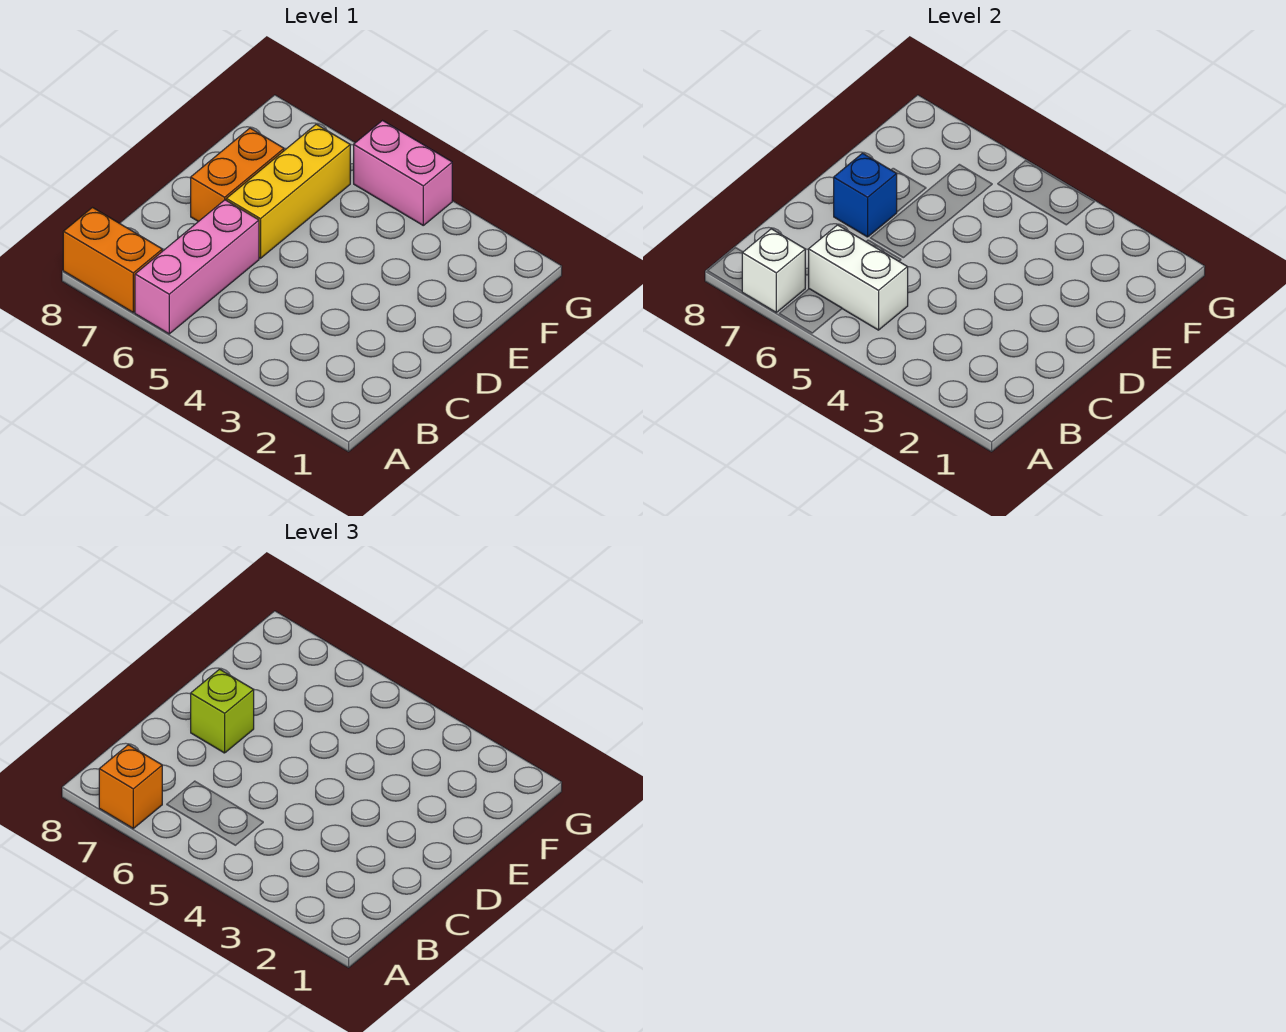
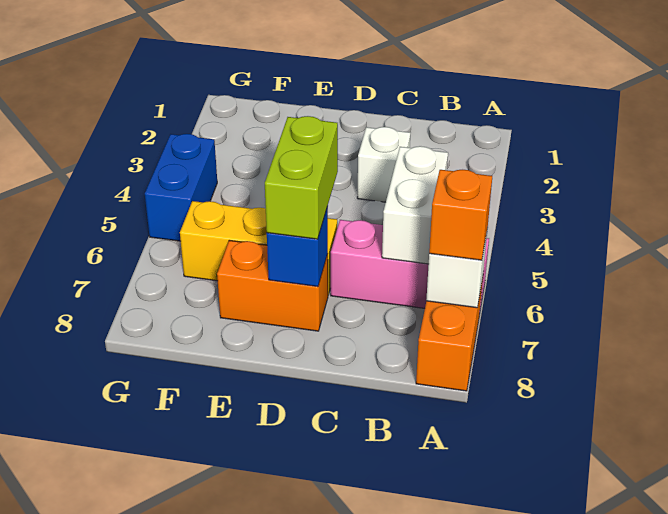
none -> white brick C3 level 1
lime brick D7 level 3 -> lime brick D6:D7 level 3
pink brick G4:G5 level 1 -> blue brick G4:G5 level 1

